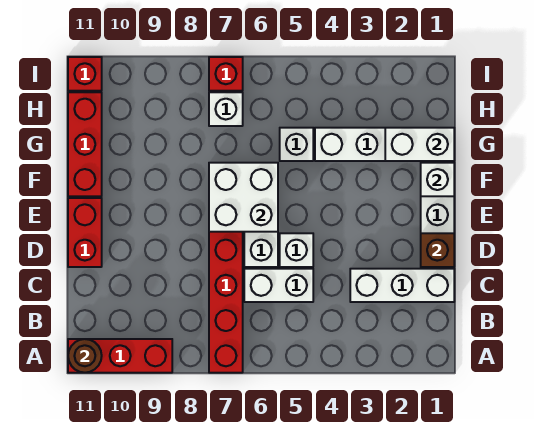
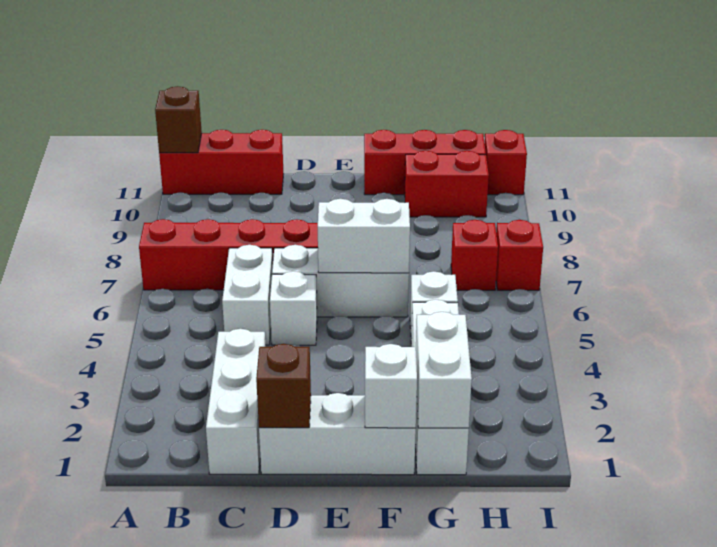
red brick A9:A11 level 1 -> red brick A11:C11 level 1
brown round brick A11 level 2 -> brown brick A11 level 2
red brick D11:E11 level 1 -> red brick G10:H10 level 1
white brick E6:F7 level 2 -> white brick E6:F6 level 2
white brick H7 level 1 -> red brick H7 level 1

